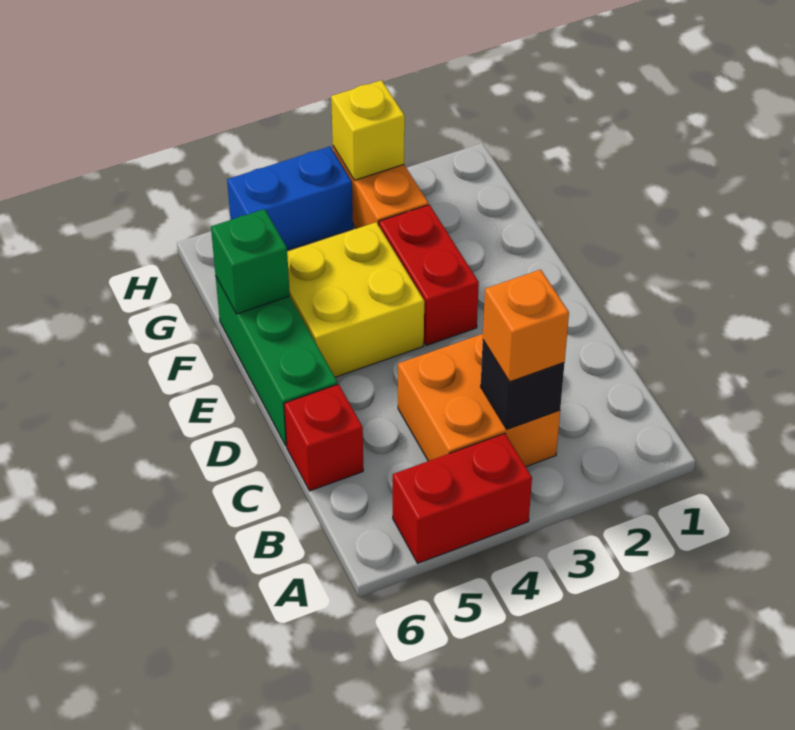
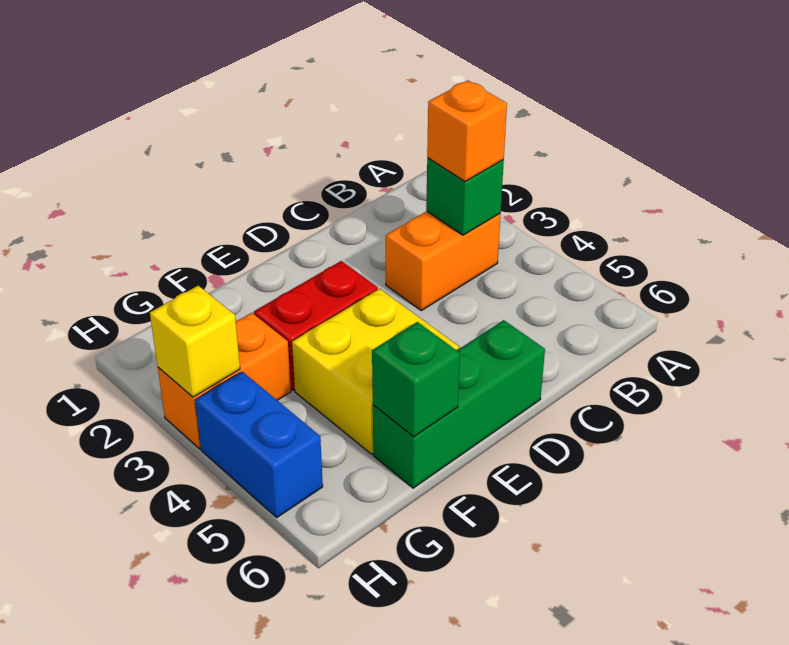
red brick A4:A5 level 1 -> none
orange brick B3:C4 level 1 -> orange brick B3:C3 level 1
black brick B3 level 2 -> green brick B3 level 2
red brick C6 level 1 -> none

